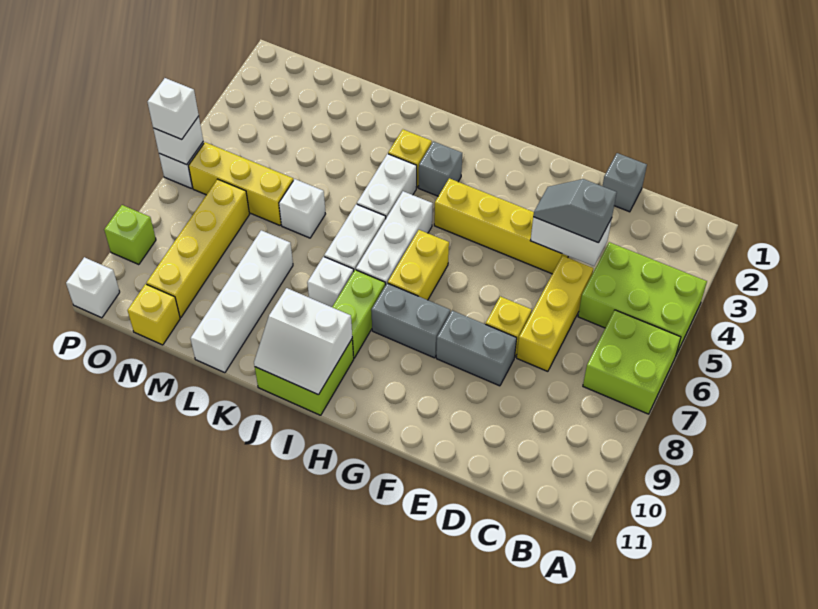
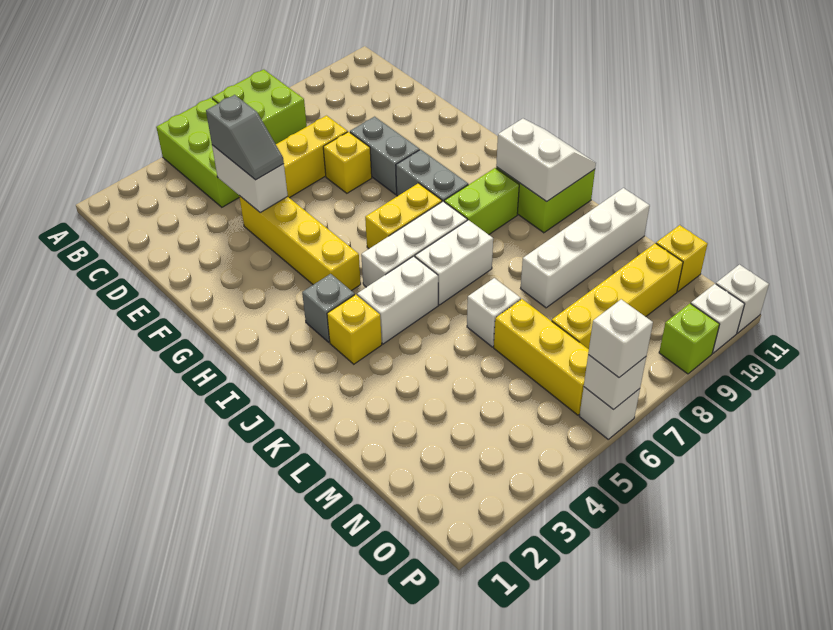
grey brick D1 level 1 -> none
white brick J8 level 1 -> white brick P10 level 1

